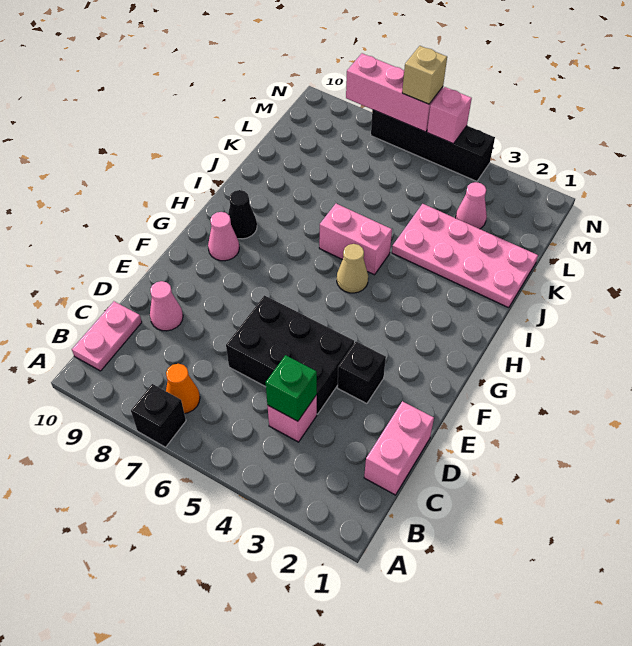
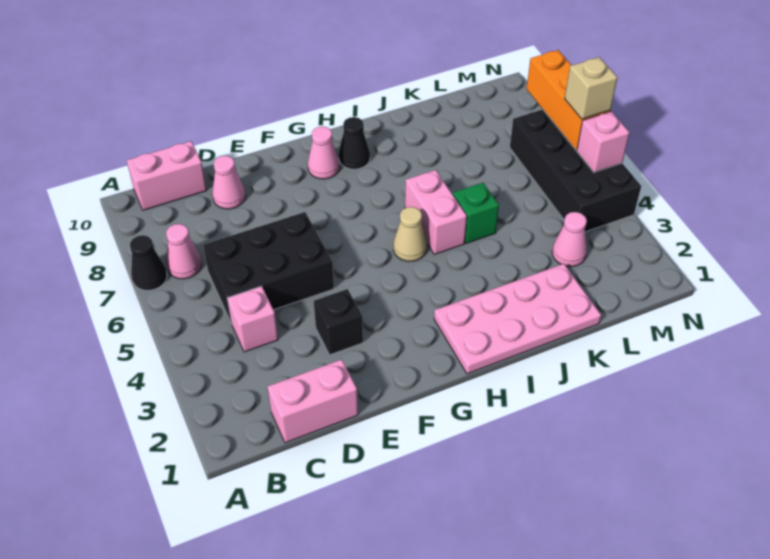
black brick A7 level 1 -> black cone A7 level 1
orange cone B7 level 1 -> pink cone B7 level 1
pink plate B10:C10 level 1 -> pink brick B10:C10 level 1
green brick C4 level 2 -> green brick J5 level 1
black brick D4:E6 level 1 -> black brick C5:E6 level 1
pink plate J1:K4 level 1 -> pink plate H1:K2 level 1
black brick N4:N7 level 1 -> black brick M4:N7 level 1
pink brick N6:N8 level 2 -> orange brick N6:N8 level 2

